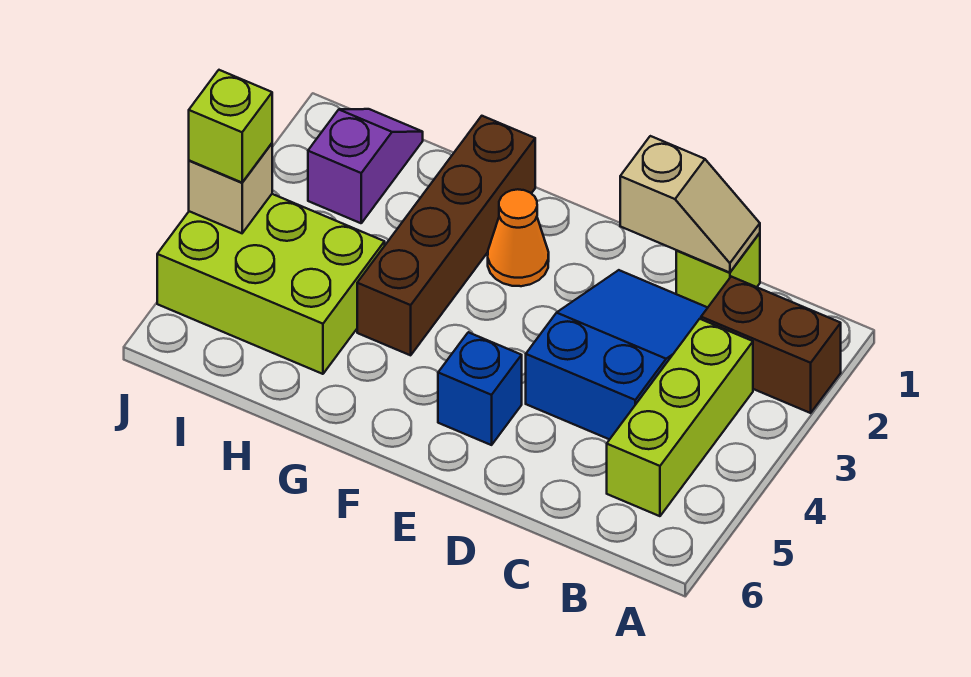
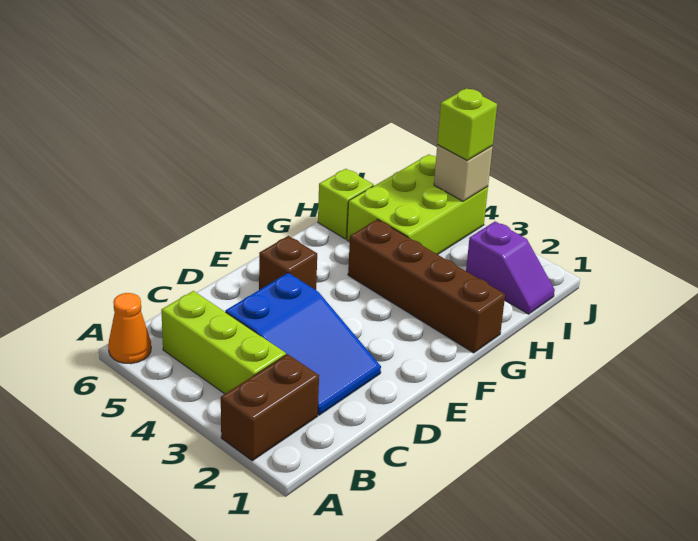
lime brick C1 level 1 -> lime brick H6 level 1
tan slope C1:D1 level 2 top D -> none
blue brick E5 level 1 -> brown brick E5 level 1
orange cone F2 level 1 -> orange cone A6 level 1

